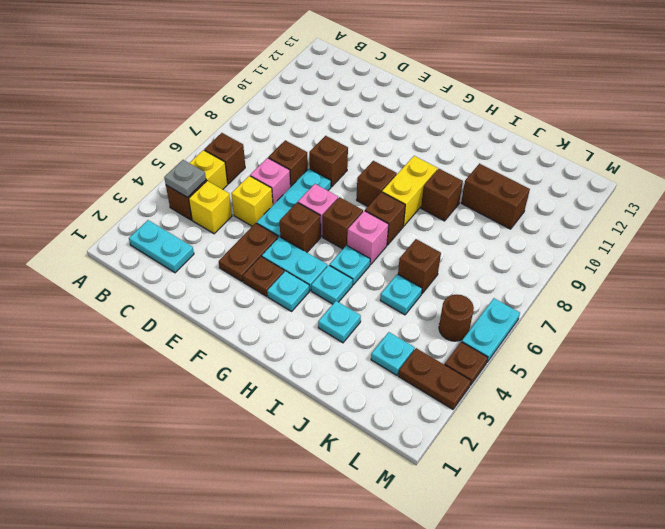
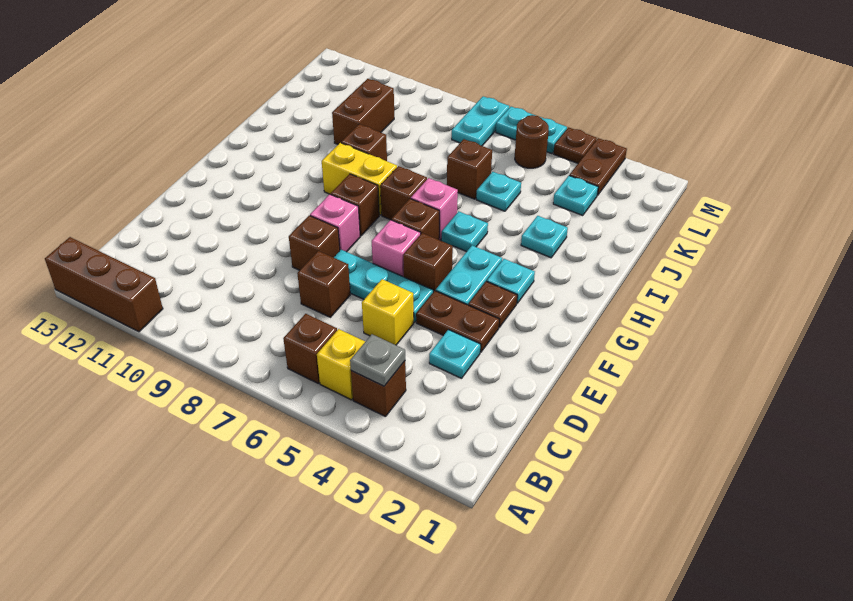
none -> brown brick A11:A13 level 1
cyan plate B2:C2 level 1 -> cyan plate L7:M7 level 1
yellow brick C4 level 1 -> none
pink brick D6 level 1 -> pink brick F8 level 1
cyan plate H4 level 1 -> cyan plate D3 level 1

